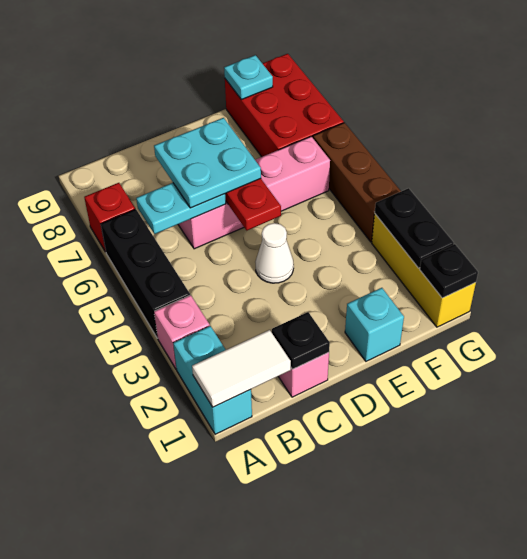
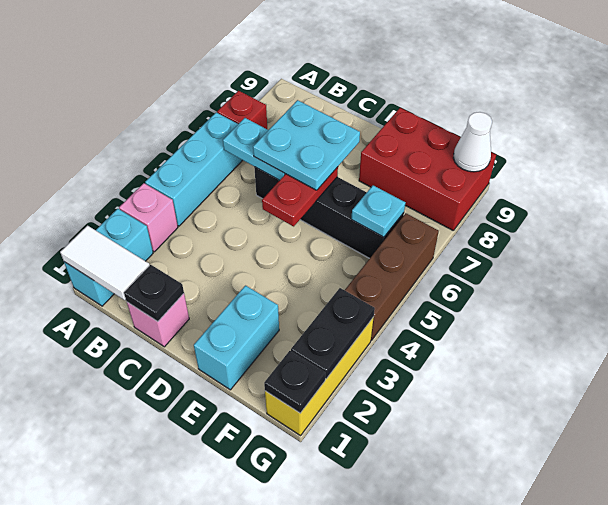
black brick A4:A6 level 1 -> cyan brick A4:A6 level 1
pink brick C6:F6 level 1 -> black brick C6:F6 level 1
white cone D4 level 1 -> white cone G9 level 2
cyan brick E1 level 1 -> cyan brick E1:E2 level 1
red brick F7:G9 level 1 -> red brick E8:G9 level 1
cyan plate F9 level 2 -> cyan plate F6 level 2

